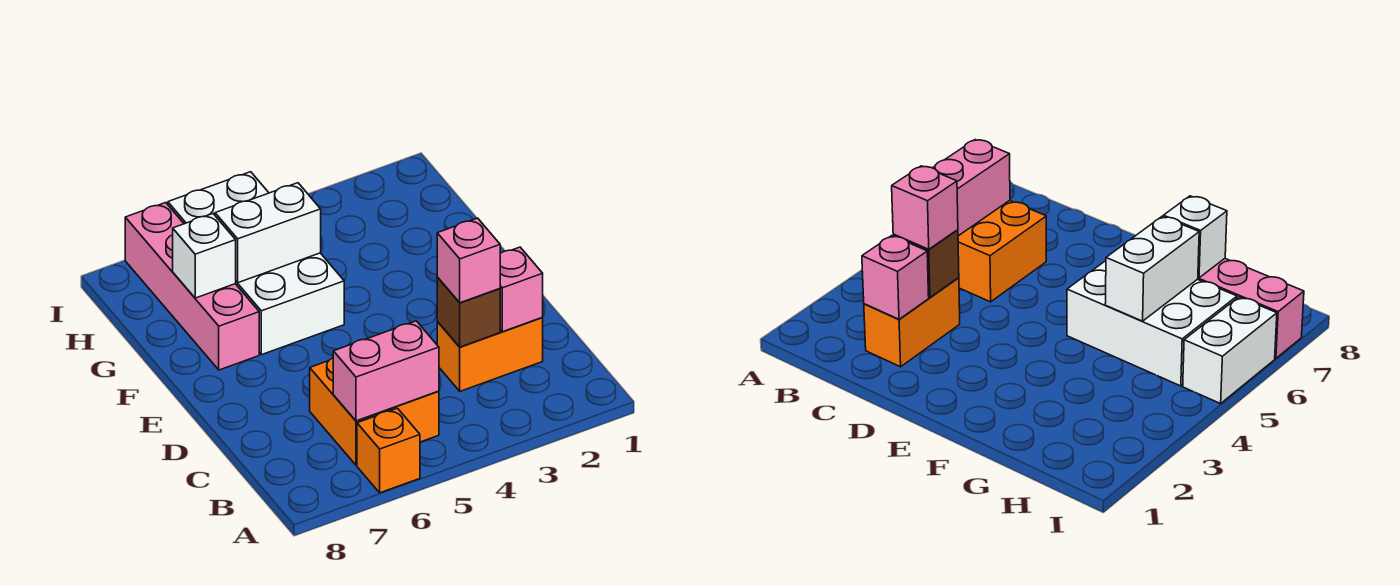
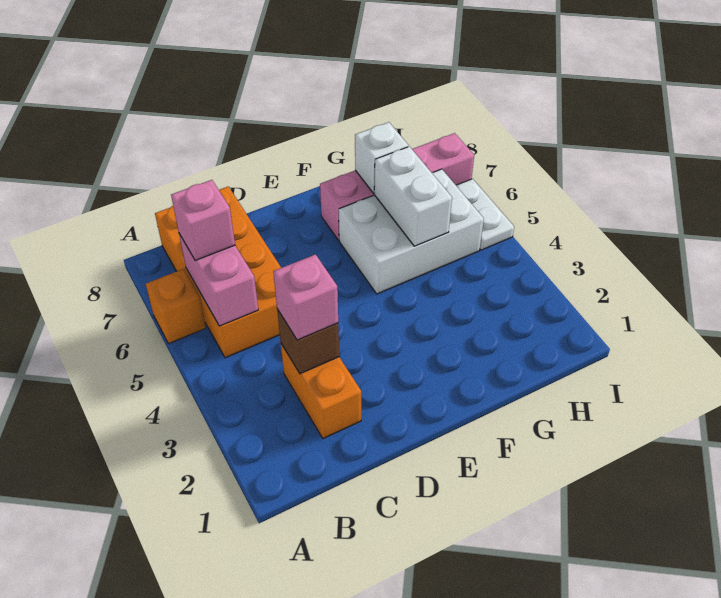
orange brick B5:C6 level 1 -> orange brick B5:C8 level 1
pink brick C2 level 2 -> pink brick B6 level 3
white brick I5:I6 level 1 -> white plate I5:I6 level 1

